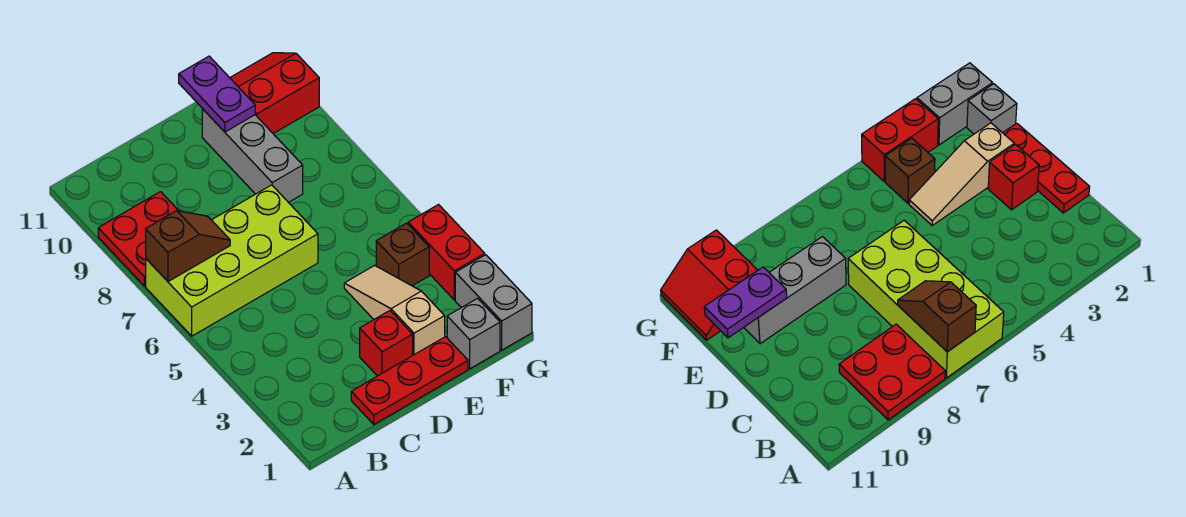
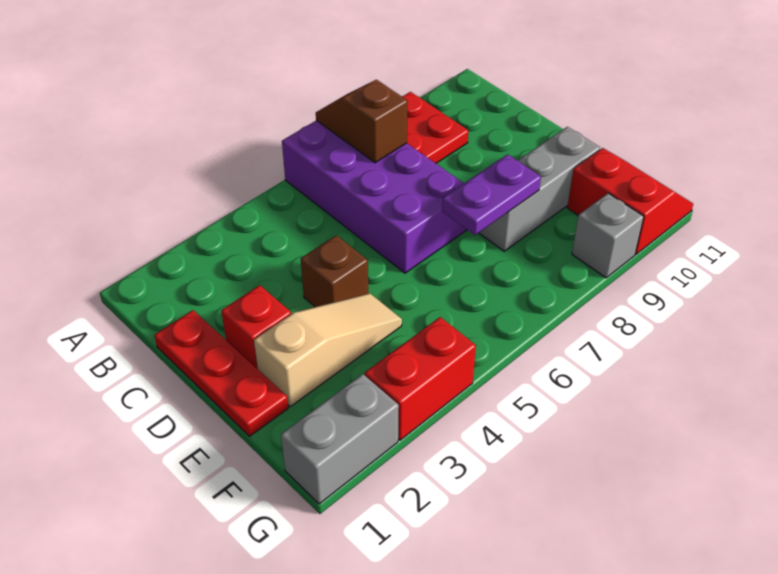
lime brick A6:D7 level 1 -> purple brick A6:D7 level 1
brown slope A7:B7 level 2 top A -> brown slope A7:B7 level 2 top B
purple plate E10:E11 level 2 -> purple plate E7:E8 level 2
grey brick F1 level 1 -> grey brick G9 level 1
brown brick F4 level 1 -> brown brick D4 level 1

